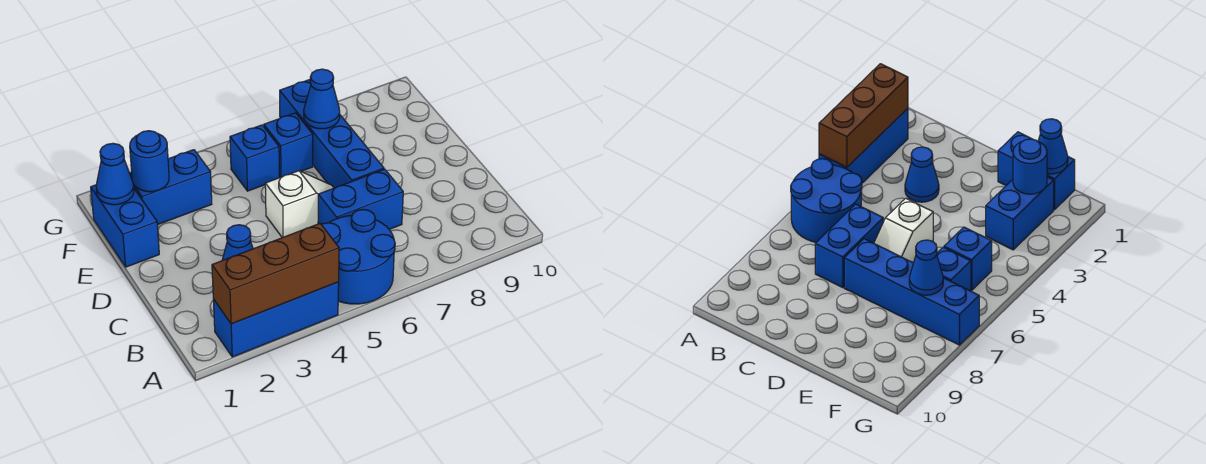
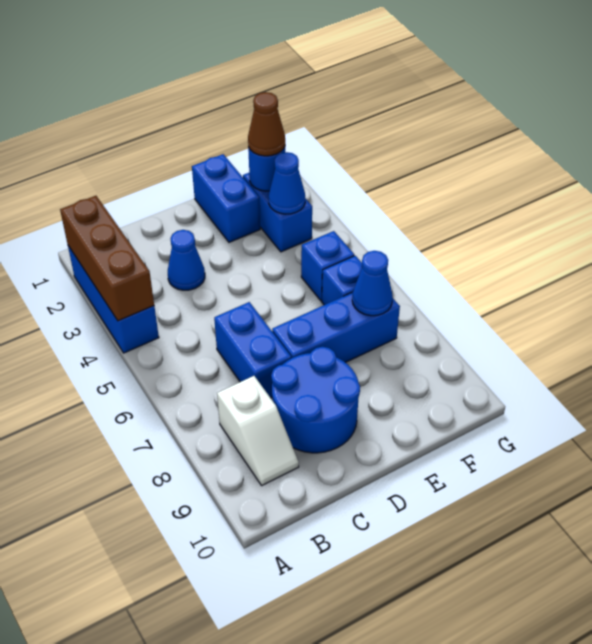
blue round brick A5:B6 level 1 -> blue round brick C8:D9 level 1
white slope D5:D6 level 1 top 5 -> white slope B8:B9 level 1 top 8
blue brick D7:G7 level 1 -> blue brick D7:F7 level 1
blue brick E1:F1 level 1 -> blue brick E1:E2 level 1
blue cone F1 level 2 -> blue cone F3 level 2
none -> brown cone F2 level 3

